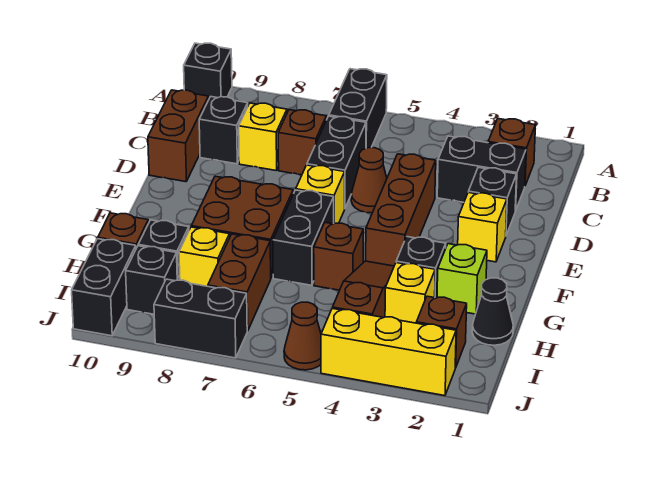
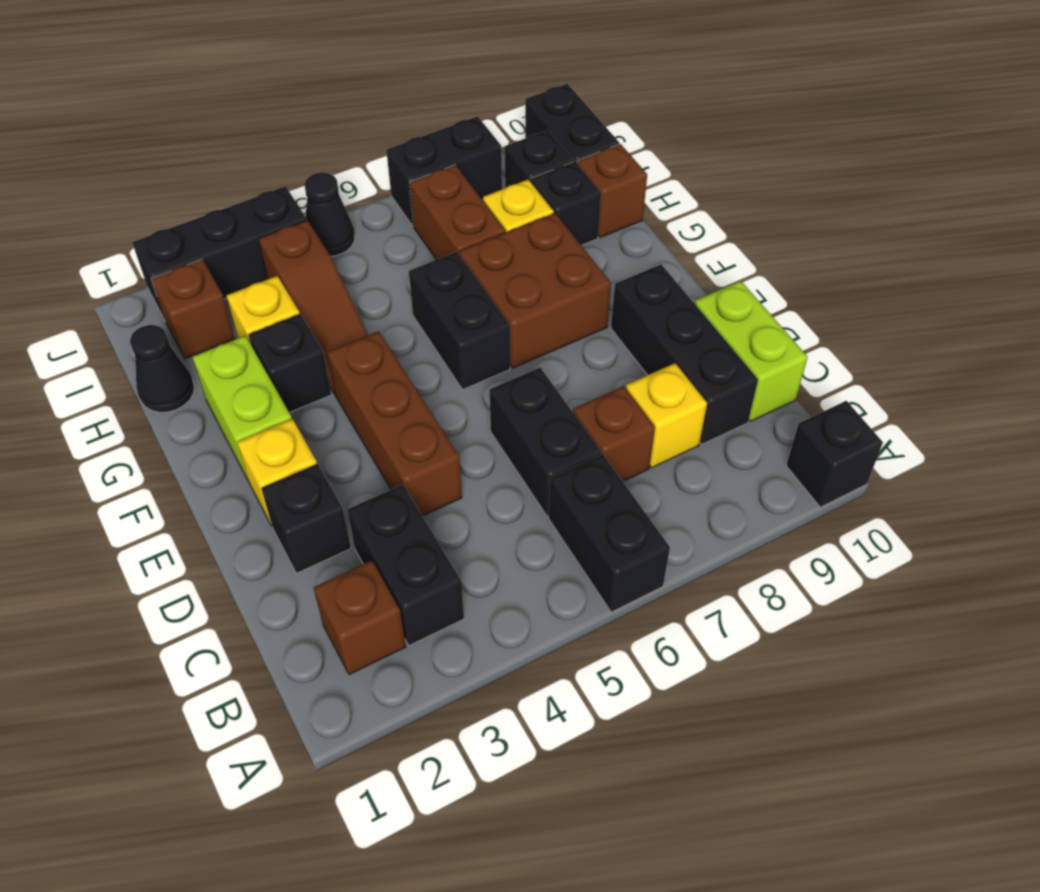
black brick C2:C3 level 1 -> black brick B3:C3 level 1
black brick C9 level 1 -> black brick C9:E9 level 1
brown brick C10:D10 level 1 -> lime brick C10:D10 level 1
brown cone D5 level 1 -> none
yellow brick E6 level 1 -> none
lime brick G2 level 1 -> lime brick F2:G2 level 1
brown brick G5 level 1 -> none
yellow brick J2:J4 level 1 -> black brick J2:J4 level 1
brown cone J5 level 1 -> black cone J5 level 1

